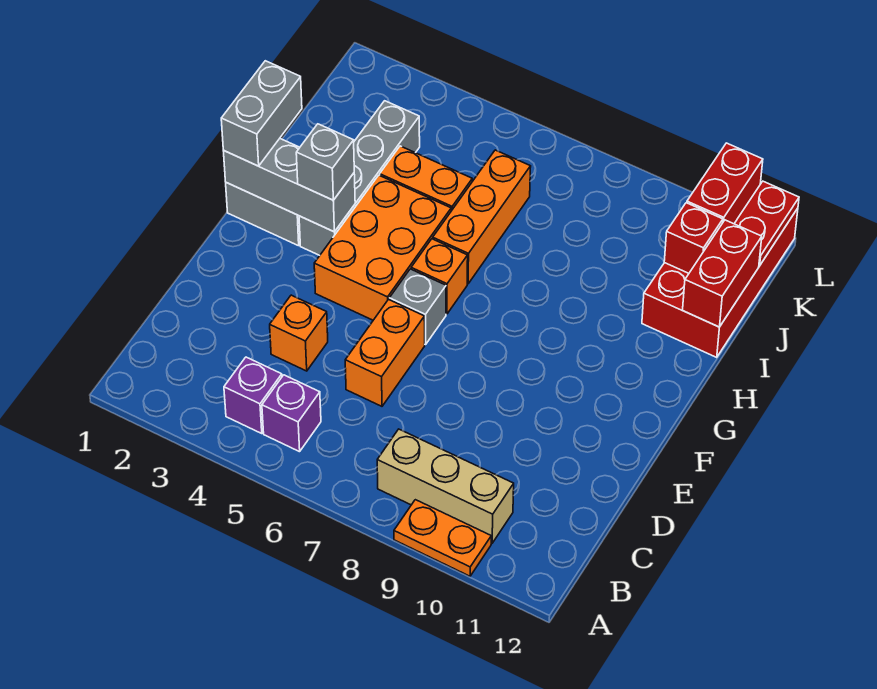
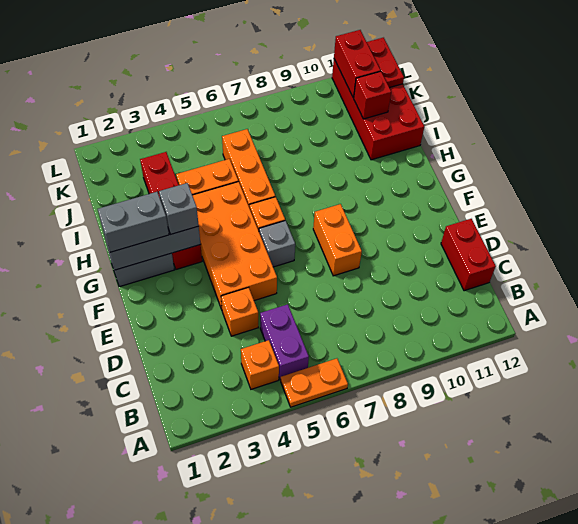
orange plate A9:A10 level 1 -> orange plate A5:A6 level 1
purple brick B4 level 1 -> orange brick B4 level 1
purple brick B5 level 1 -> purple brick B5:C5 level 1
tan brick B8:B10 level 1 -> none
orange brick D6:E6 level 1 -> orange brick E8:F8 level 1
orange brick F4:H5 level 1 -> orange brick E4:H5 level 1
grey brick G1:H1 level 3 -> grey brick G1:G2 level 3
grey brick G3:J3 level 1 -> red brick G3:J3 level 1
red brick I12:J12 level 2 -> red brick C12:D12 level 1

